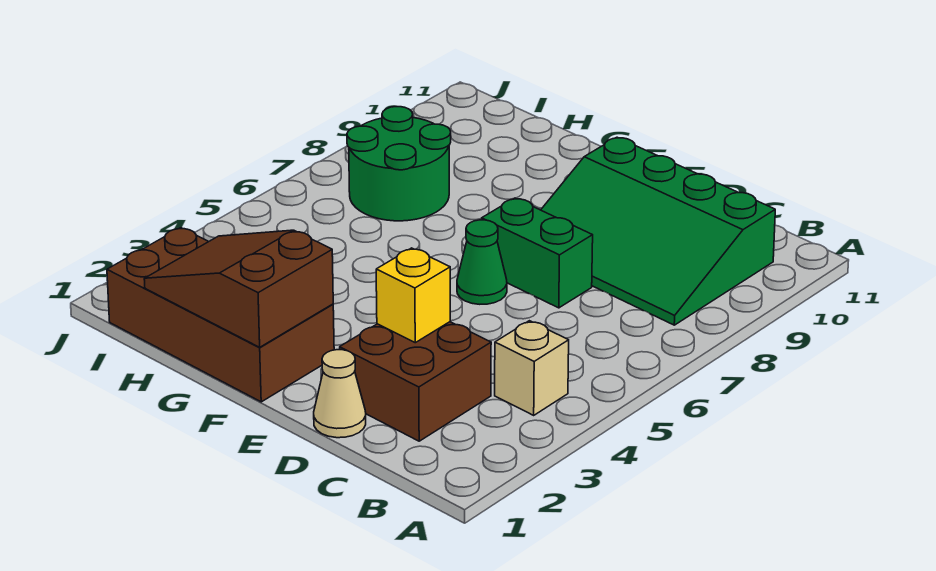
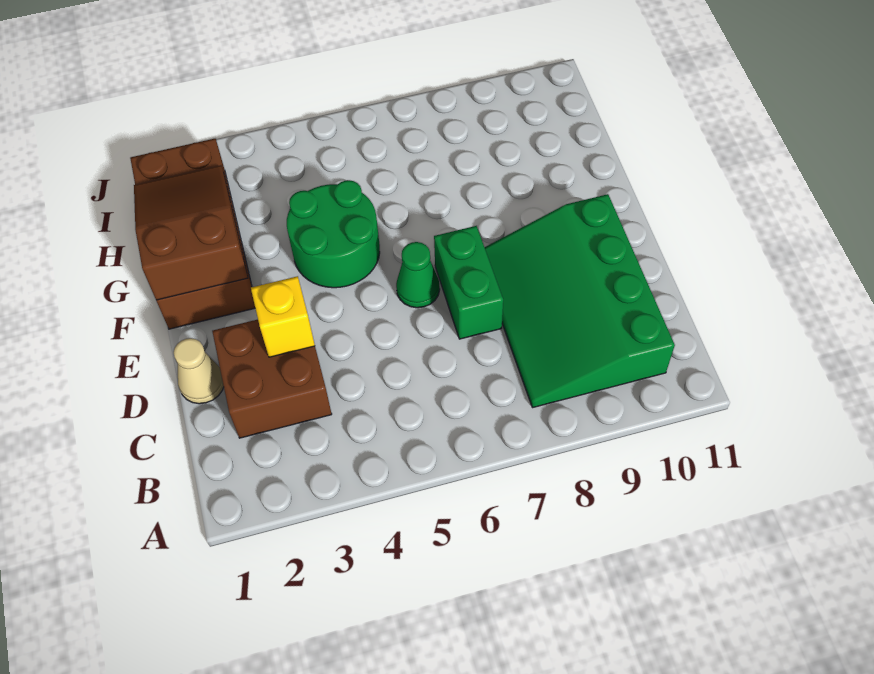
tan brick B4 level 1 -> none
green round brick H7:I8 level 1 -> green round brick F4:G5 level 1

